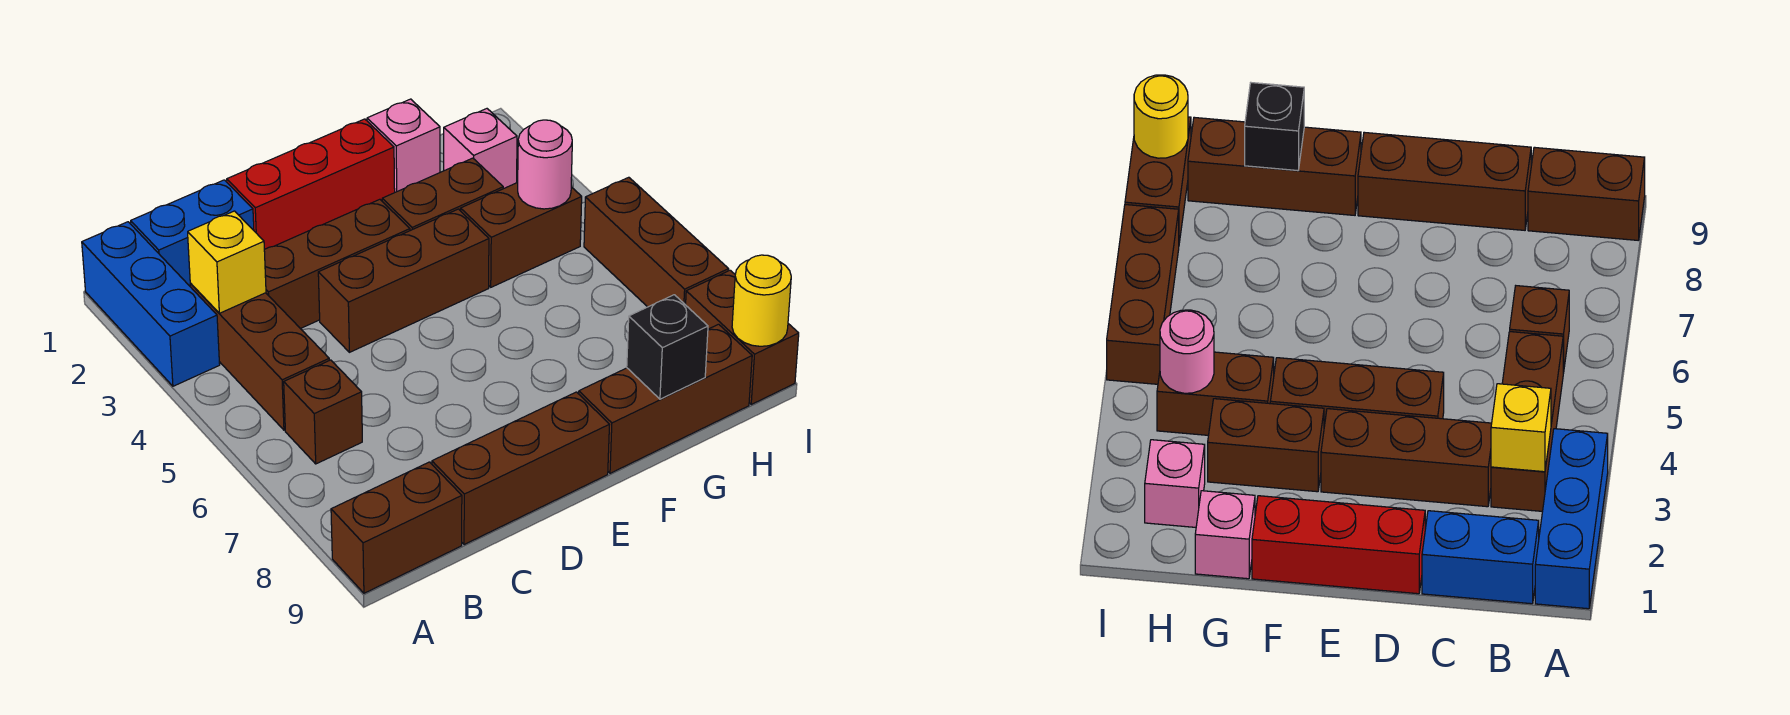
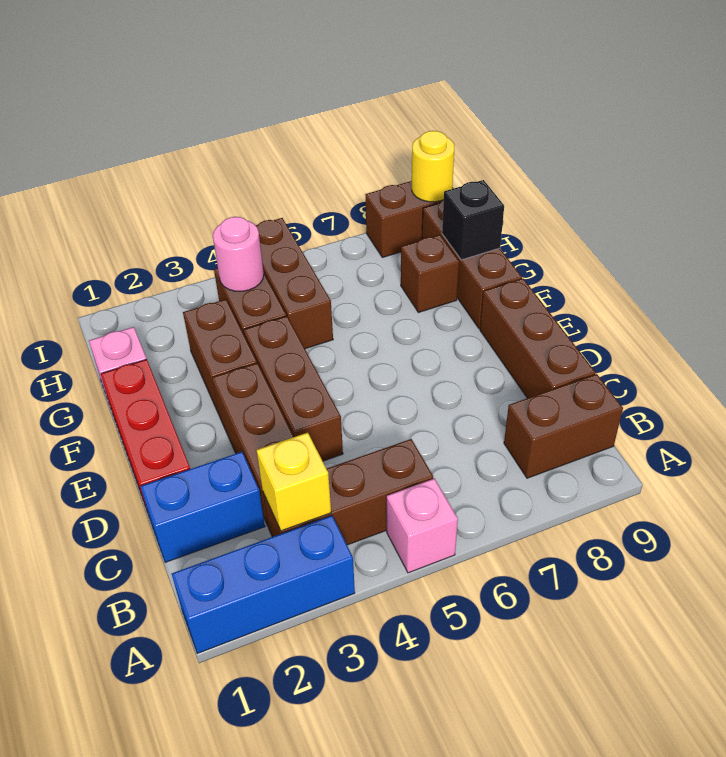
brown brick A9:B9 level 1 -> brown brick B8:B9 level 1
blue brick B1:C1 level 1 -> blue brick C1:C2 level 1
brown brick B6 level 1 -> brown brick G8 level 1
pink brick H2 level 1 -> pink brick A5 level 1
brown brick I5:I7 level 1 -> brown brick G5:I5 level 1

